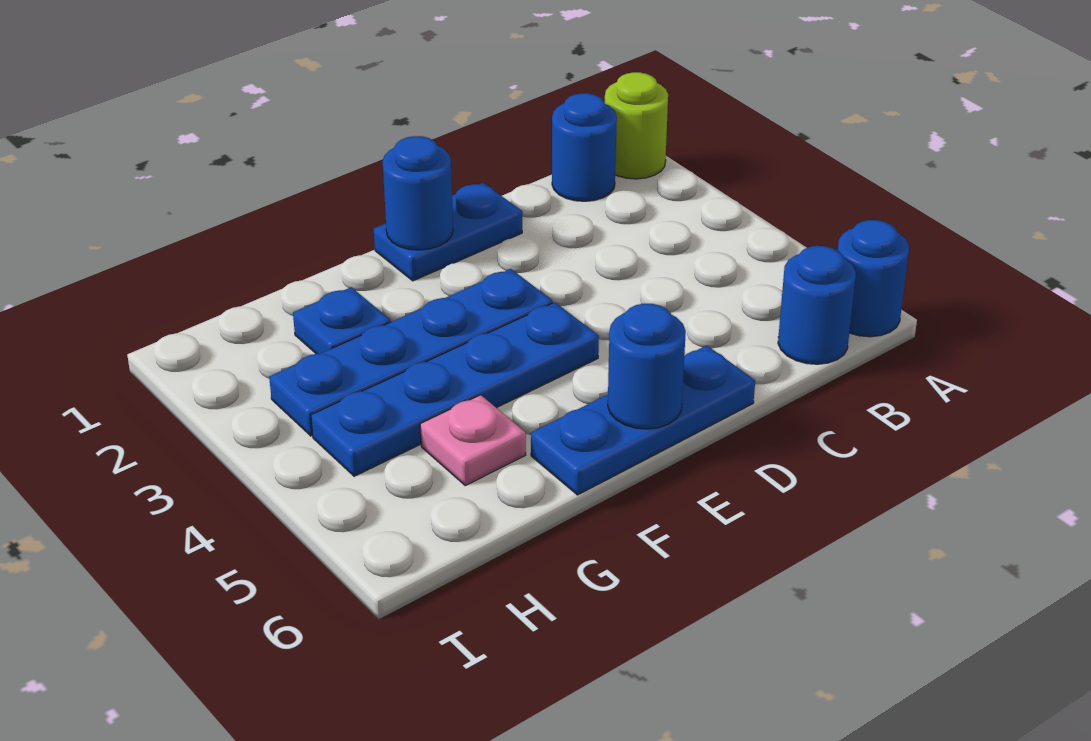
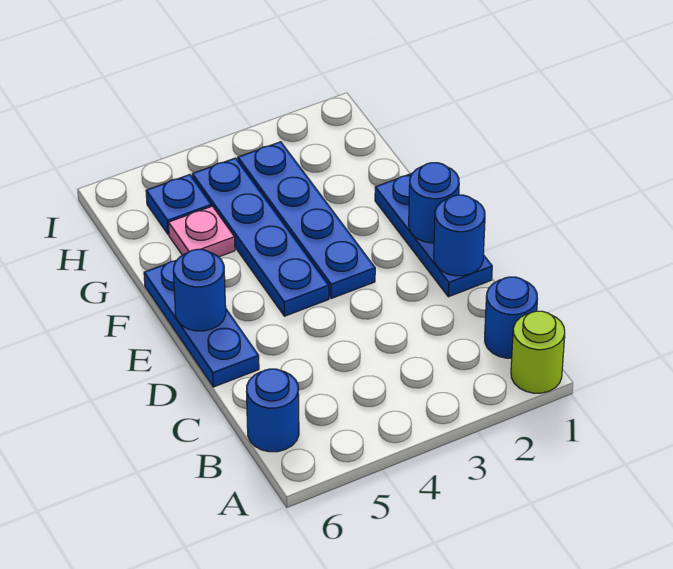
blue round brick A6 level 1 -> blue round brick D1 level 2
blue plate D1:E1 level 1 -> blue plate D1:F1 level 1
blue plate G2 level 1 -> blue plate H5 level 1

